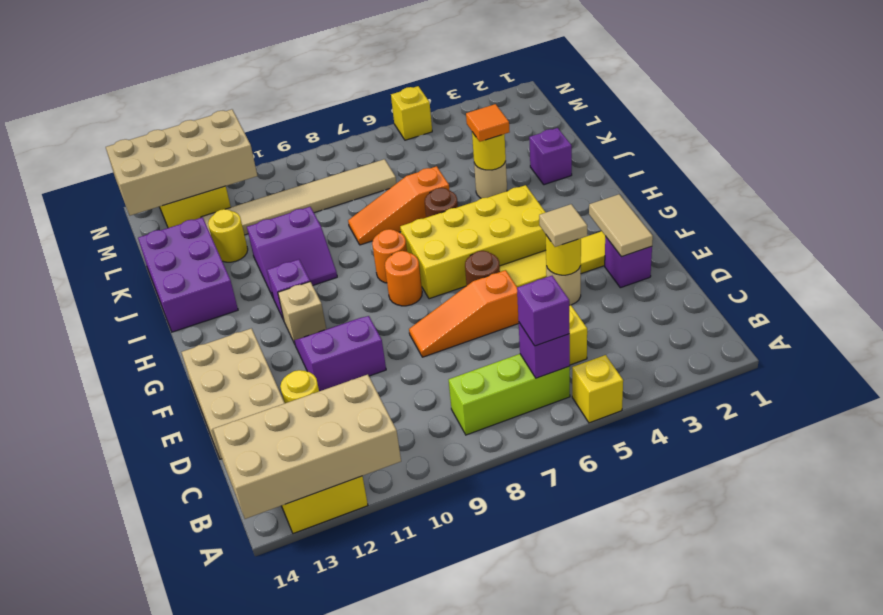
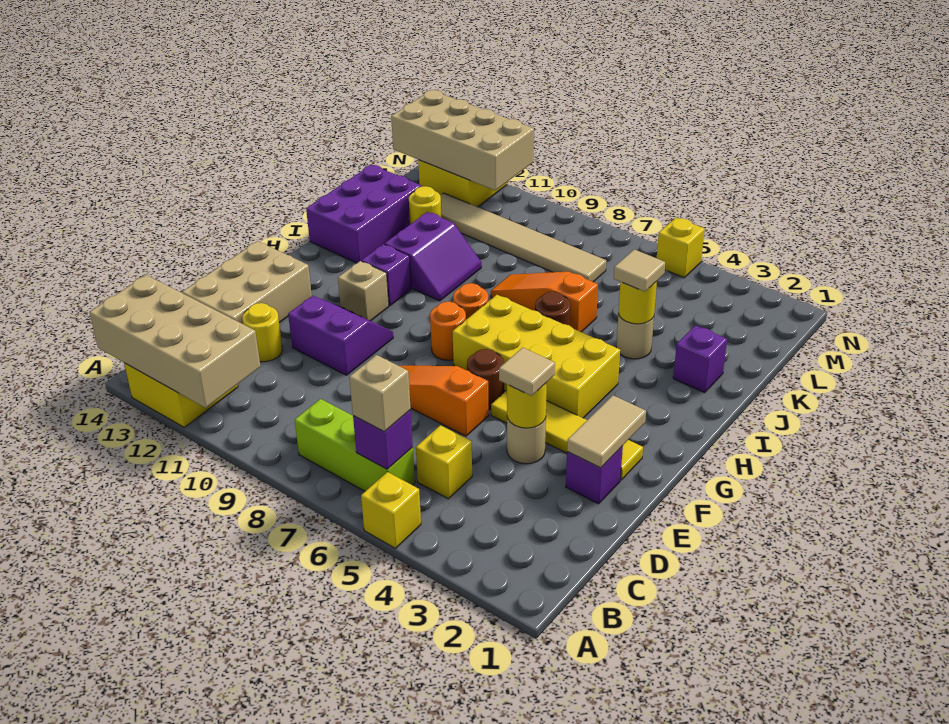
purple brick B6 level 3 -> tan brick B6 level 3
purple slope I10:J11 level 1 top J -> purple slope I10:J11 level 1 top 11
orange tile J4 level 3 -> tan tile J4 level 3

